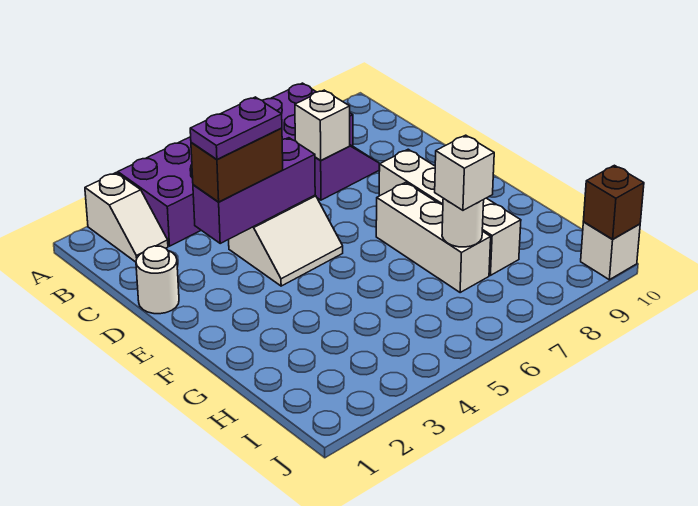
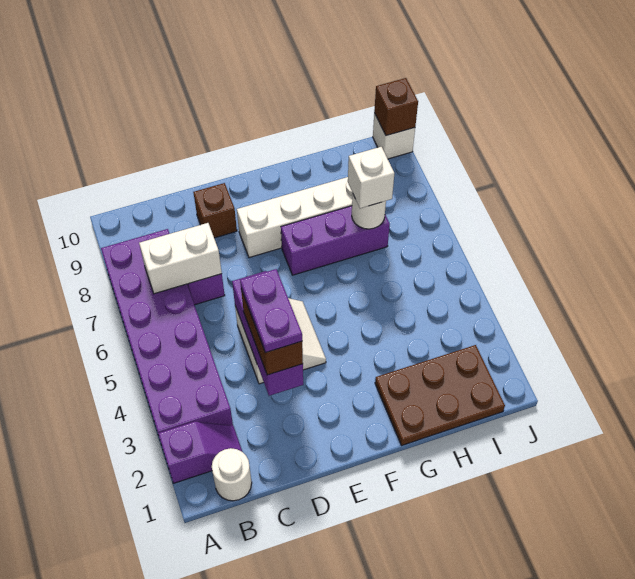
white slope A2:B2 level 1 top A -> purple slope A2:B2 level 1 top A
white brick C7 level 2 -> white brick B7:C7 level 2
white round brick D1 level 1 -> white round brick B1 level 1
none -> brown brick D9 level 1
white brick F7:H7 level 1 -> purple brick F7:H7 level 1
none -> brown plate G1:I2 level 1

